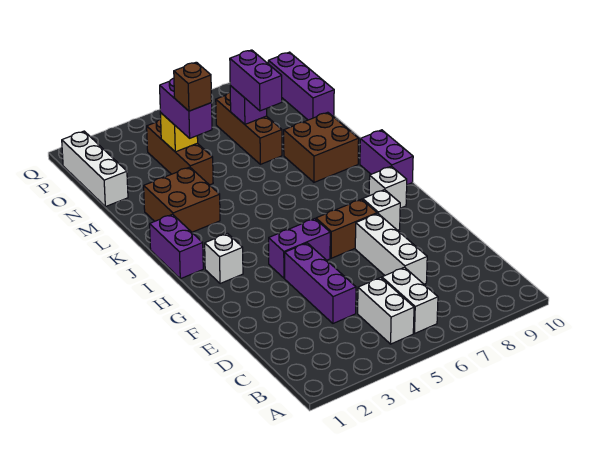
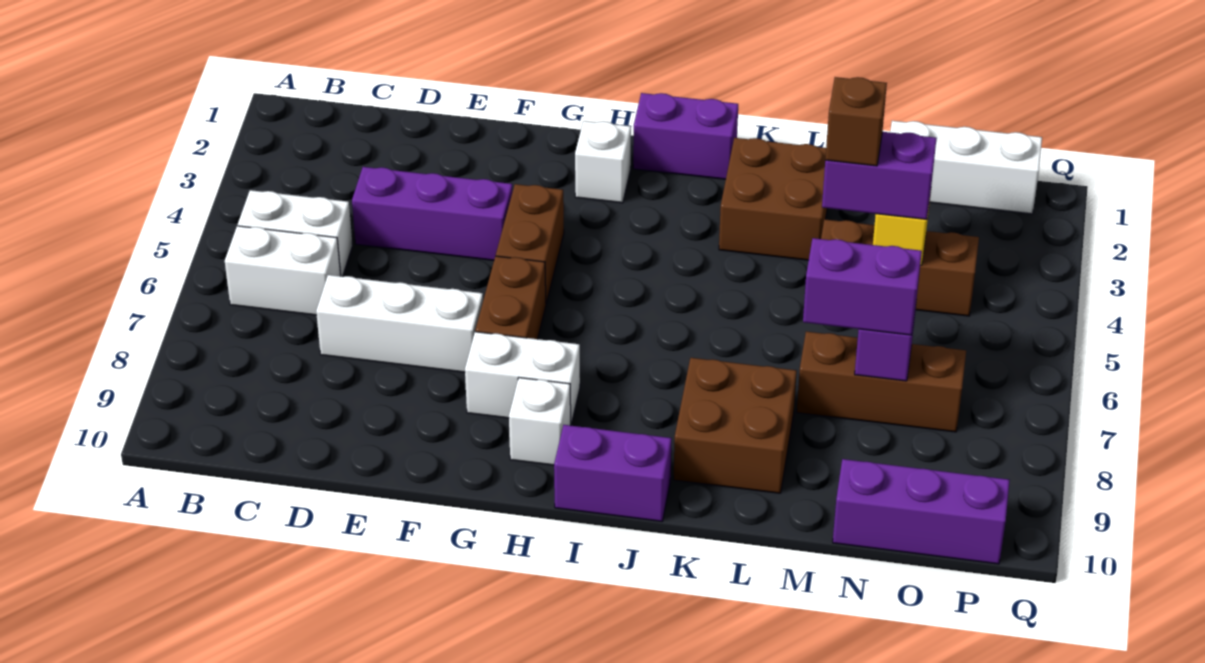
purple brick G4:G5 level 1 -> brown brick G4:G5 level 1
white brick G8 level 1 -> white brick G8:H8 level 1

